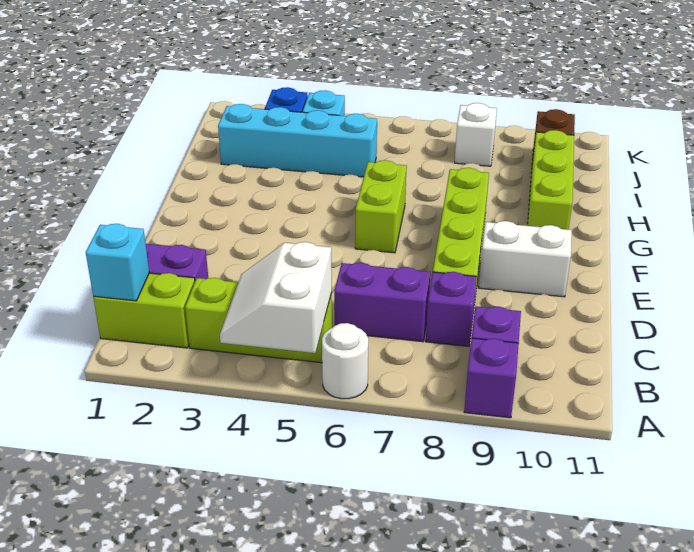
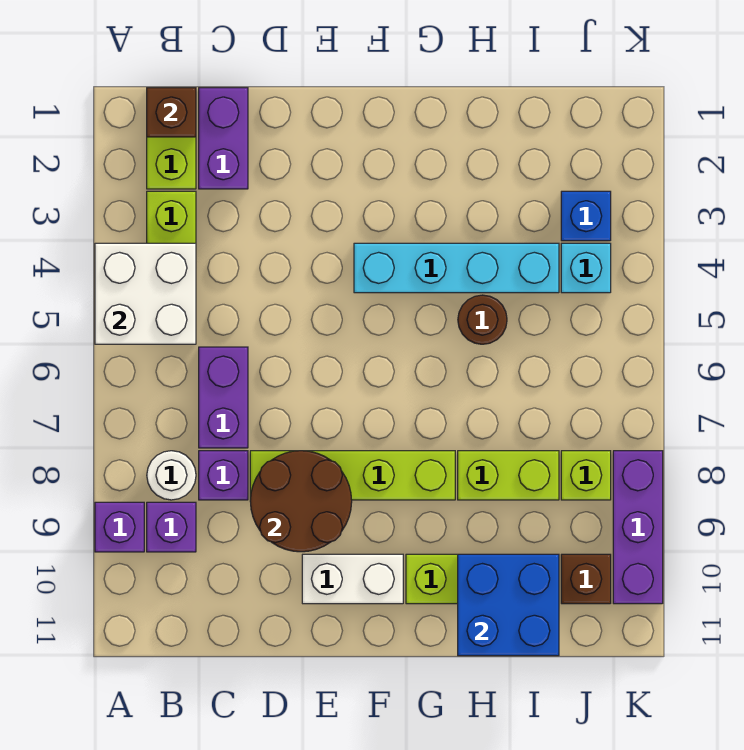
white slope A4:B5 level 2 top 5 -> white brick A4:B5 level 2
white round brick A6 level 1 -> white round brick B8 level 1
cyan brick B1 level 2 -> brown brick B1 level 2
none -> brown round brick D8:E9 level 2
white brick E9:E10 level 1 -> white brick E10:F10 level 1
lime brick F6:G6 level 1 -> lime brick H8:I8 level 1
none -> brown round brick H5 level 1
none -> blue brick H10:I11 level 2
cyan brick I2:I5 level 1 -> cyan brick F4:I4 level 1
white brick J8 level 1 -> lime brick J8 level 1
none -> purple brick K8:K10 level 1

